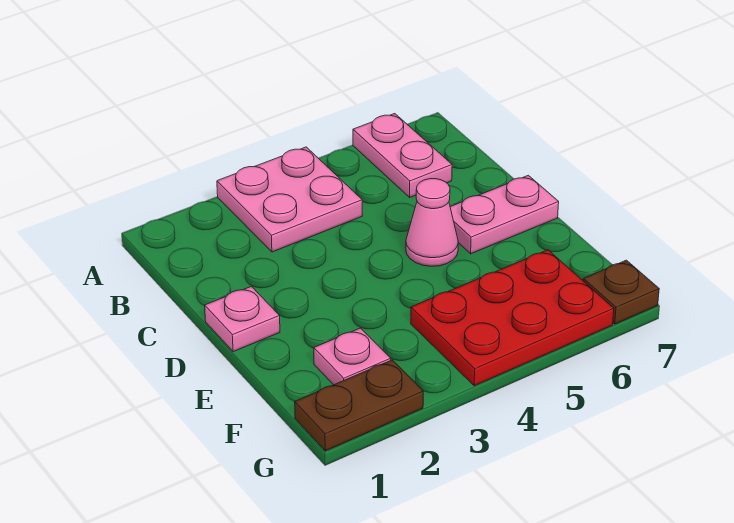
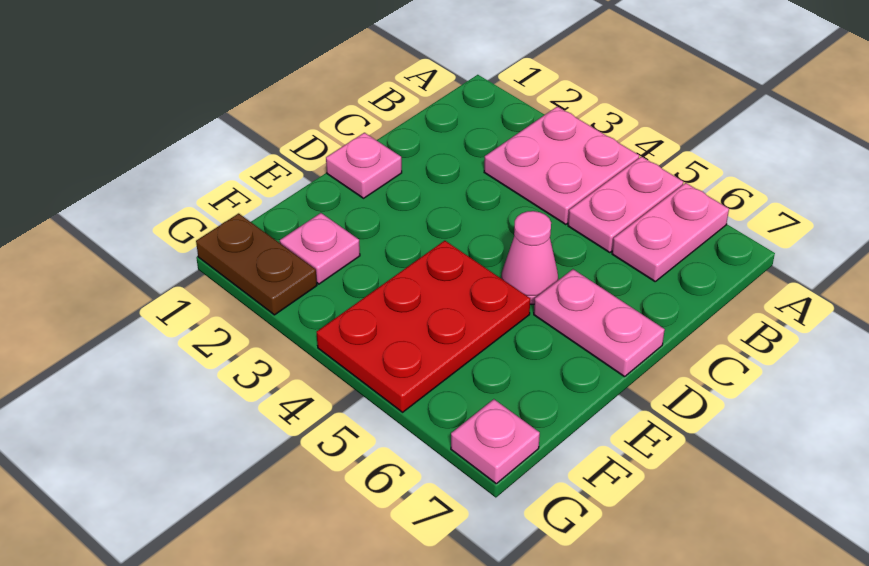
none -> pink plate A5:B5 level 1
red plate F4:G6 level 1 -> red plate E4:G5 level 1
brown plate G7 level 1 -> pink plate G7 level 1

